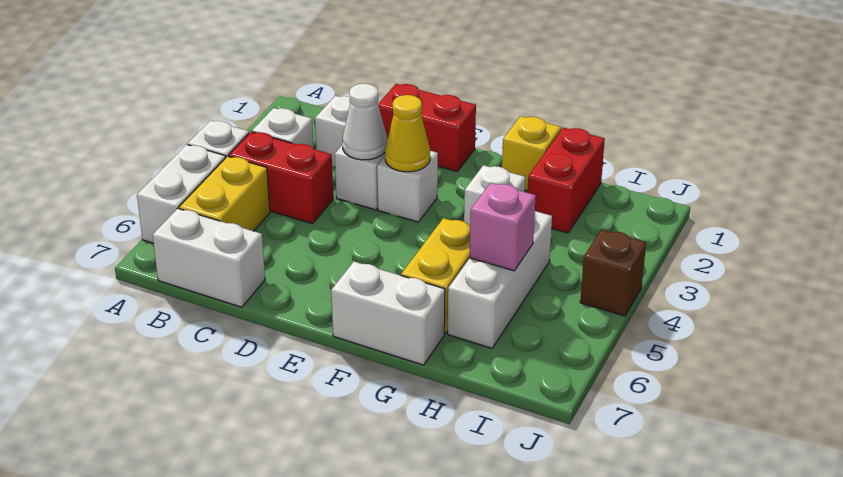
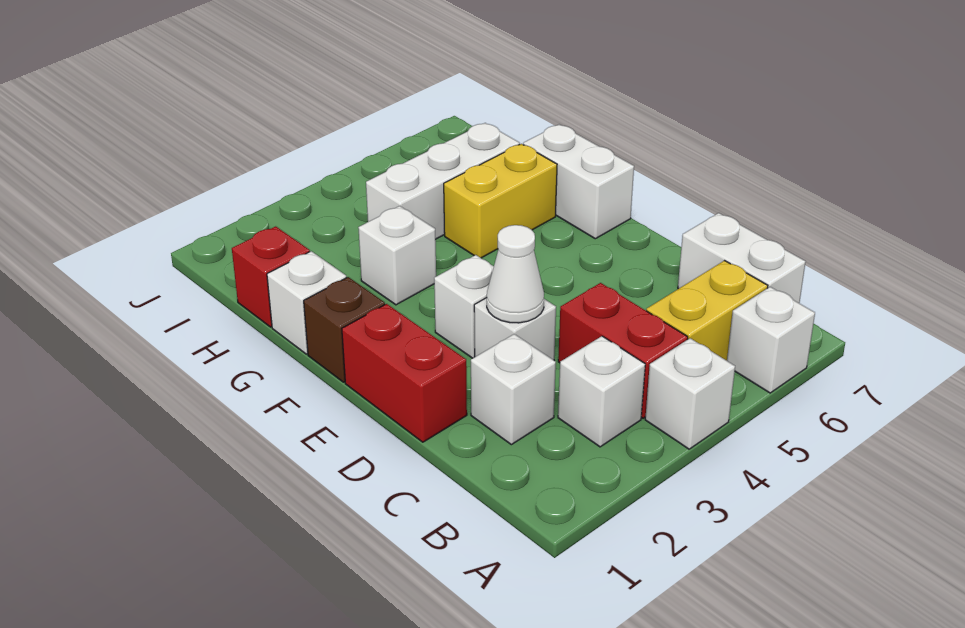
white brick A5:A6 level 1 -> white brick A6 level 1
yellow cone E3 level 2 -> none
yellow brick G1 level 1 -> white brick G1 level 1
red brick H1:H2 level 1 -> red brick H1 level 1
pink brick H5 level 2 -> none
brown brick J4 level 1 -> brown brick F1 level 1

